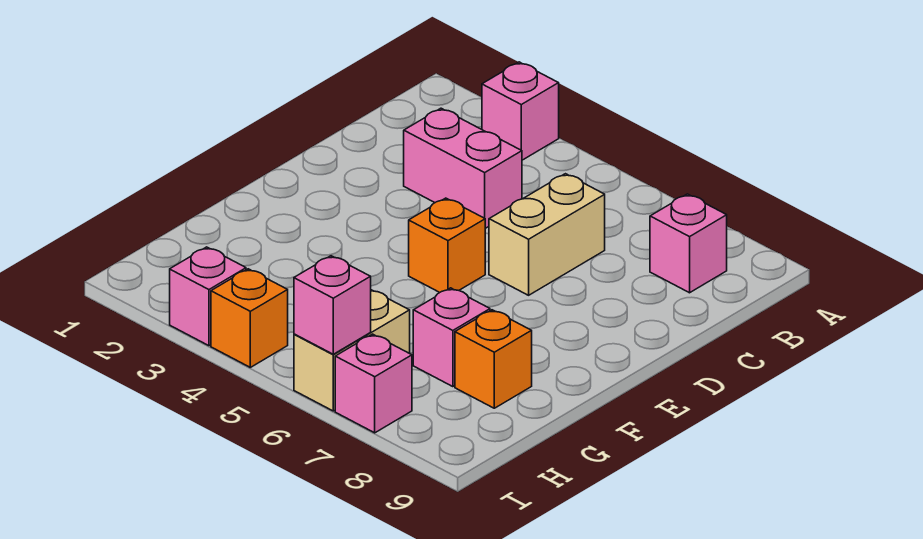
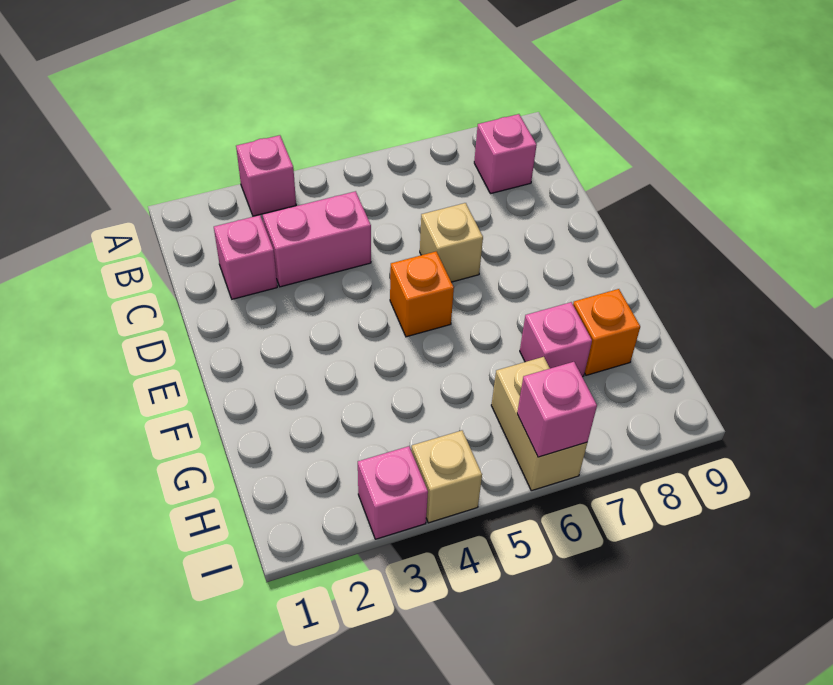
tan brick C6:D6 level 1 -> tan brick D6 level 1
orange brick I4 level 1 -> tan brick I4 level 1
pink brick I7 level 1 -> pink brick C2 level 1

